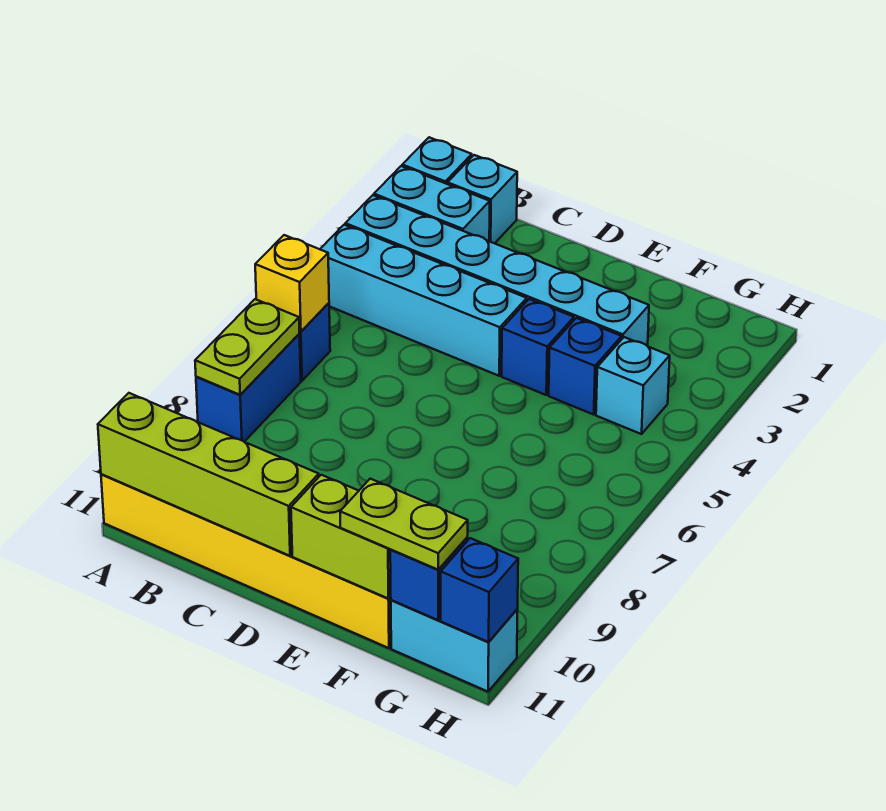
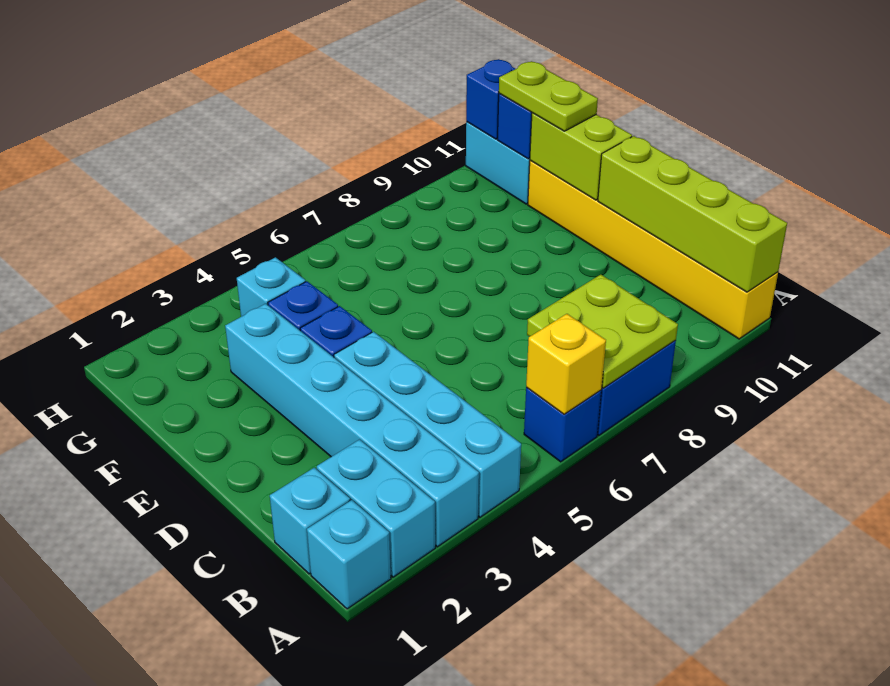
lime plate A7:A8 level 2 -> lime plate A7:B8 level 2

